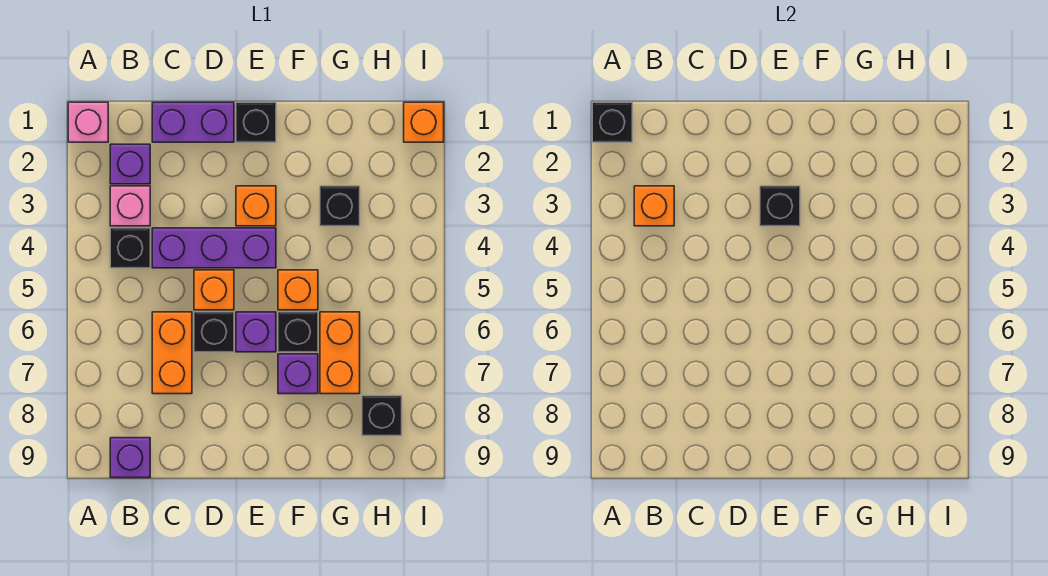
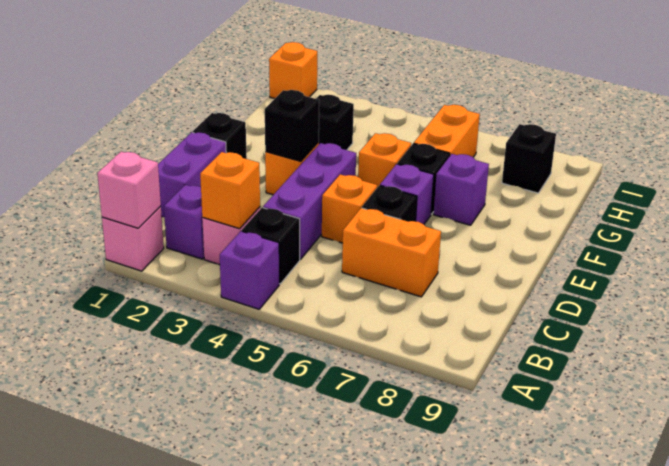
black brick A1 level 2 -> pink brick A1 level 2
purple brick B9 level 1 -> purple brick A4 level 1
orange brick G6:G7 level 1 -> orange brick G6:H6 level 1

